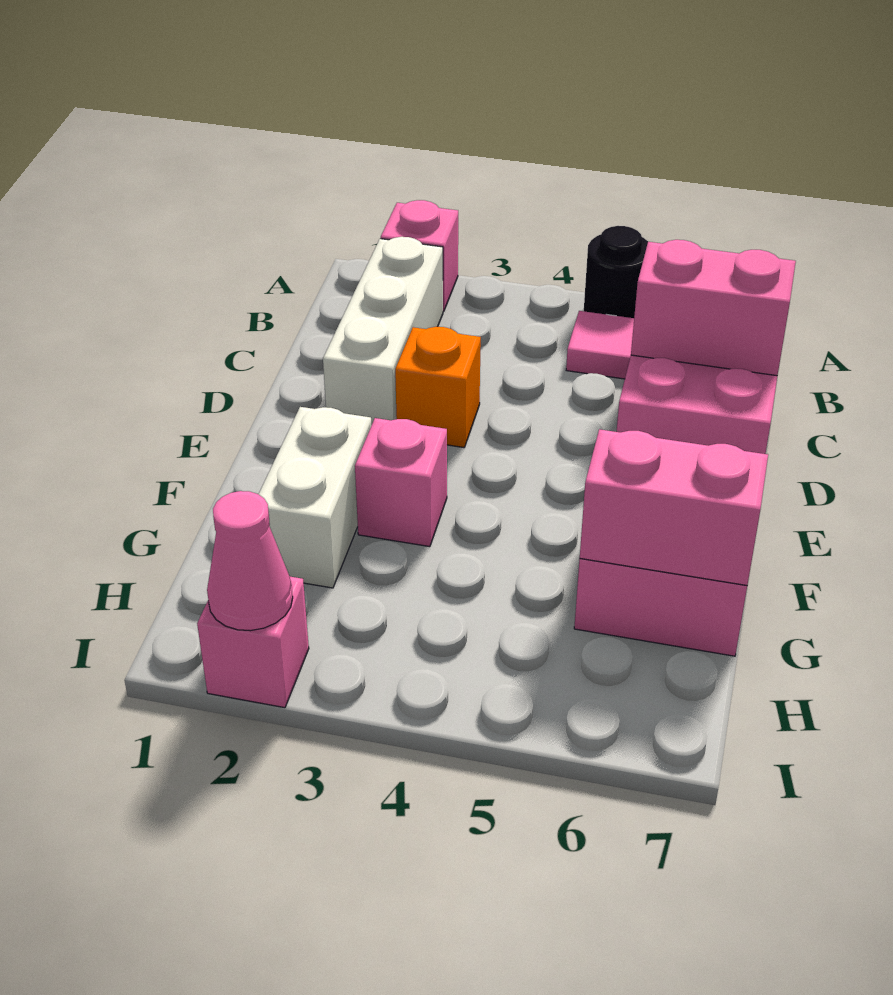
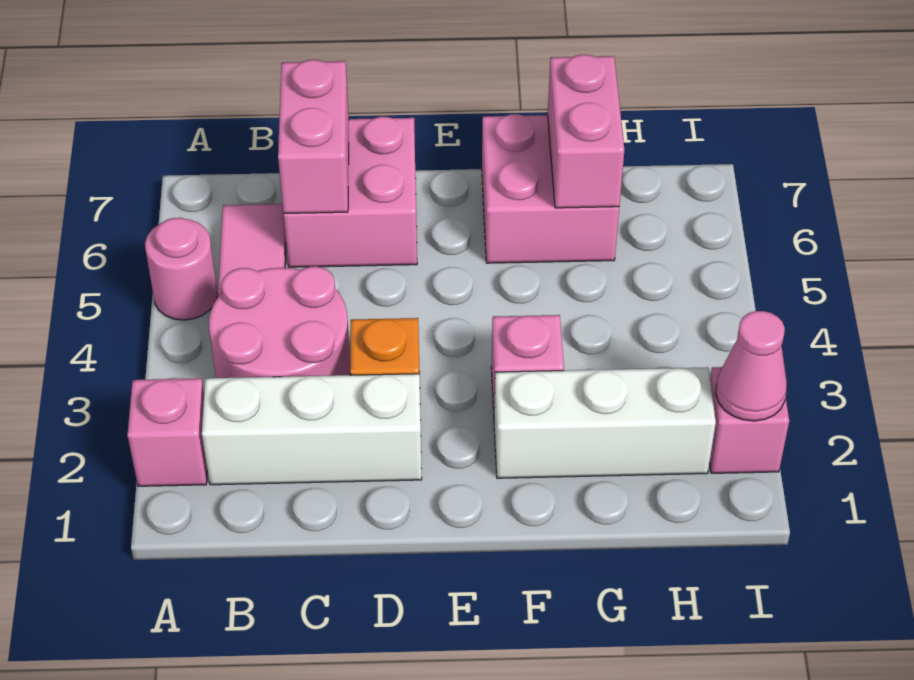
black round brick A5 level 1 -> pink round brick A5 level 1
none -> pink round brick B3:C4 level 1
white brick F2:G2 level 1 -> white brick F2:H2 level 1

